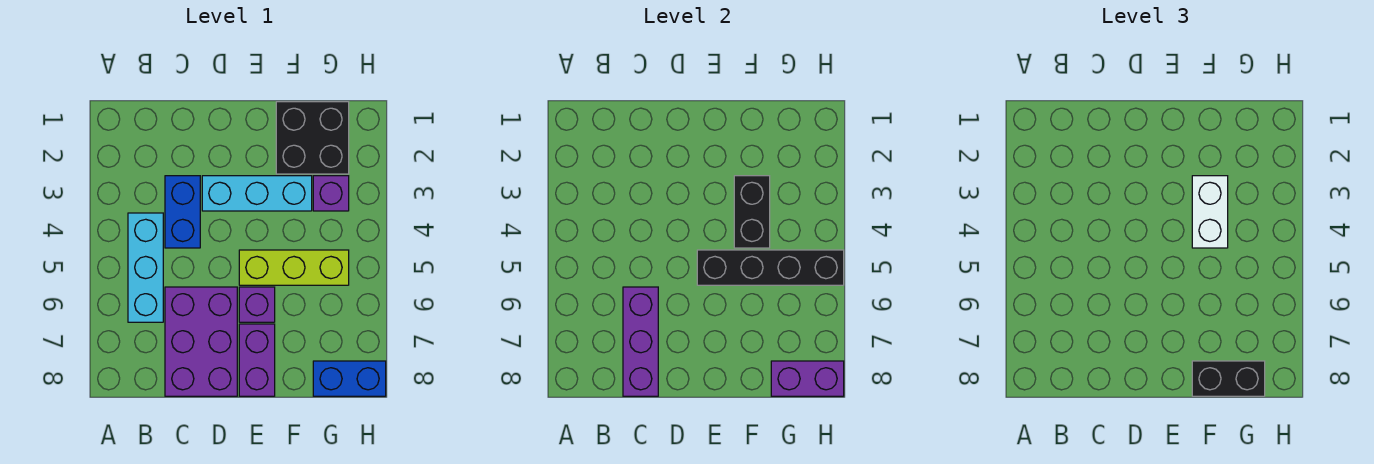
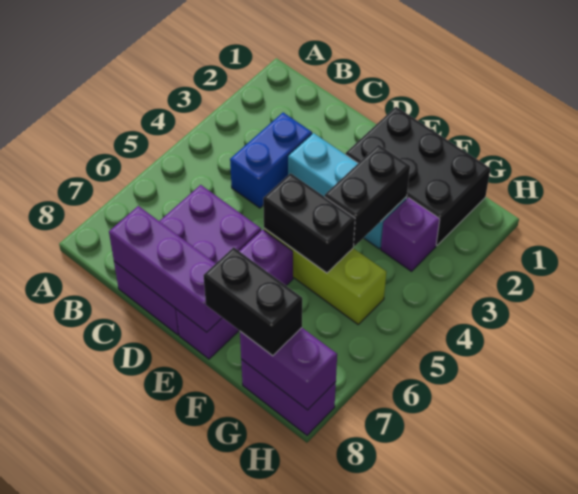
cyan brick B4:B6 level 1 -> none
purple brick C6:C8 level 2 -> purple brick C8:E8 level 2
black brick E5:H5 level 2 -> black brick E5:F5 level 2
black brick F1:G2 level 1 -> black brick E1:G2 level 1
white brick F3:F4 level 3 -> none
blue brick G8:H8 level 1 -> purple brick G8:H8 level 1

